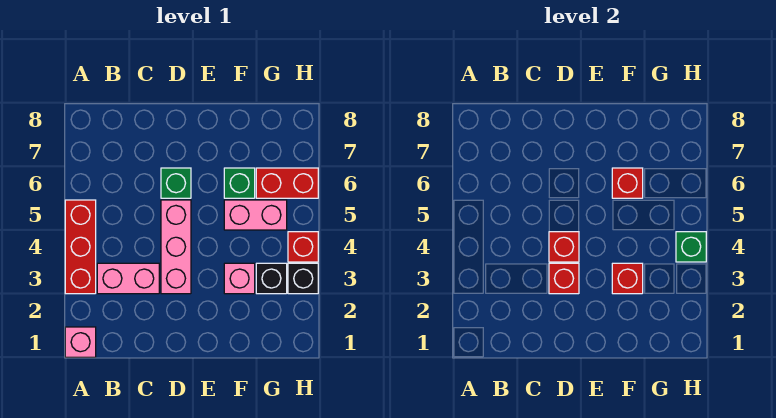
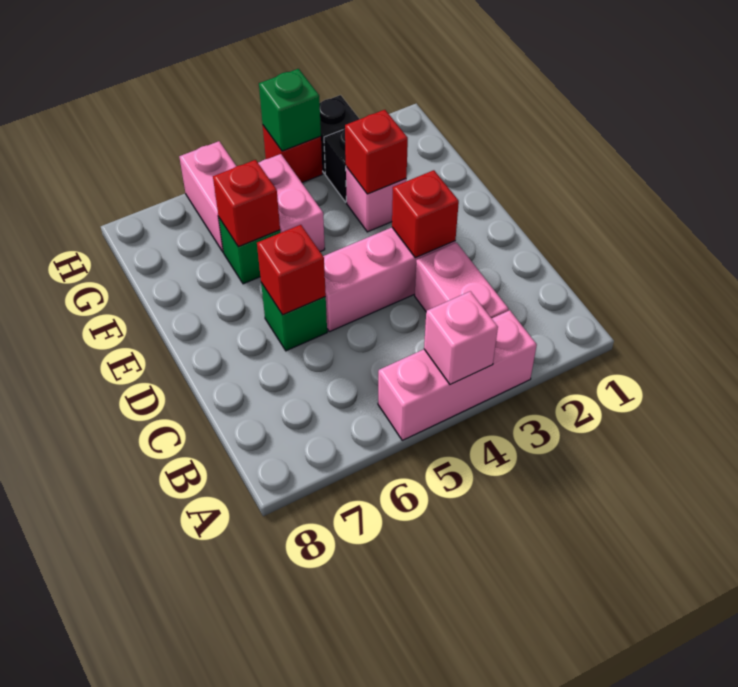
pink brick A1 level 1 -> pink brick A4 level 2
red brick A3:A5 level 1 -> pink brick A3:A5 level 1
red brick D4 level 2 -> red brick D6 level 2
red brick G6:H6 level 1 -> pink brick G6:H6 level 1

